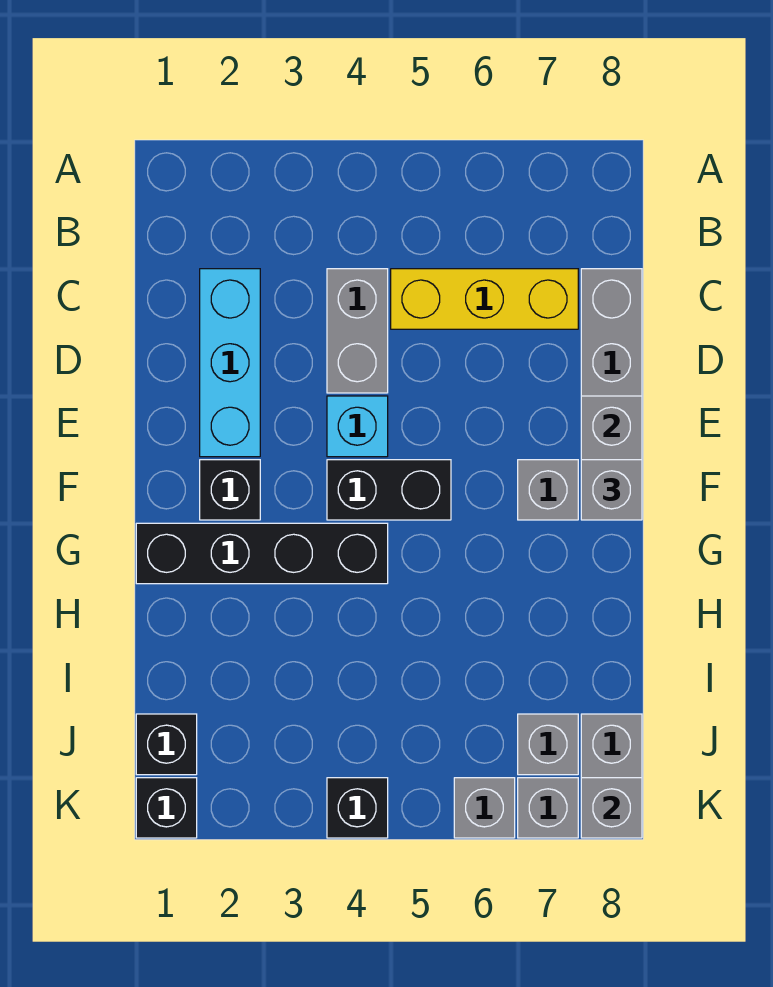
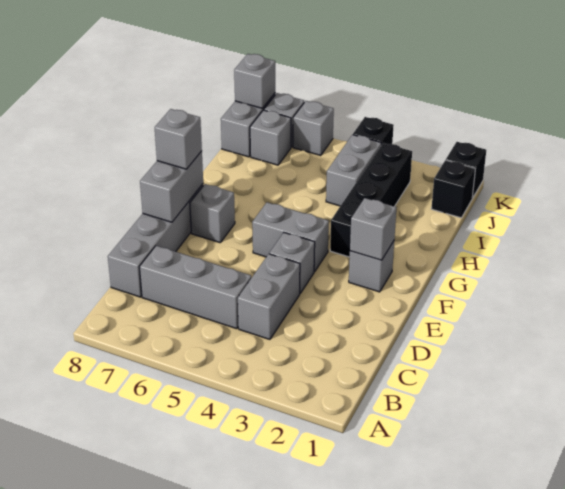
cyan brick C2:E2 level 1 -> none
yellow brick C5:C7 level 1 -> grey brick C5:C7 level 1
cyan brick E4 level 1 -> grey brick E4 level 1
black brick F2 level 1 -> grey brick F2 level 1
none -> grey brick F2 level 2
black brick F4:F5 level 1 -> grey brick F4:F5 level 1
black brick G1:G4 level 1 -> black brick G3:J3 level 1
none -> grey brick I4:J4 level 1

